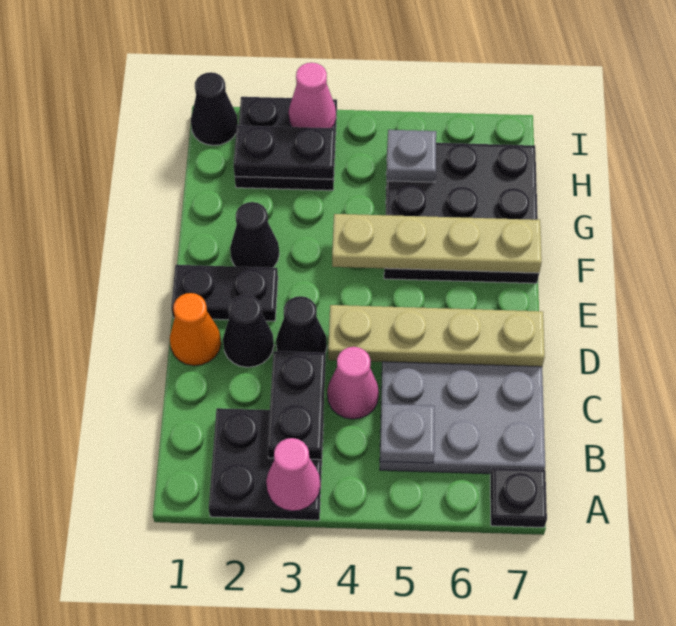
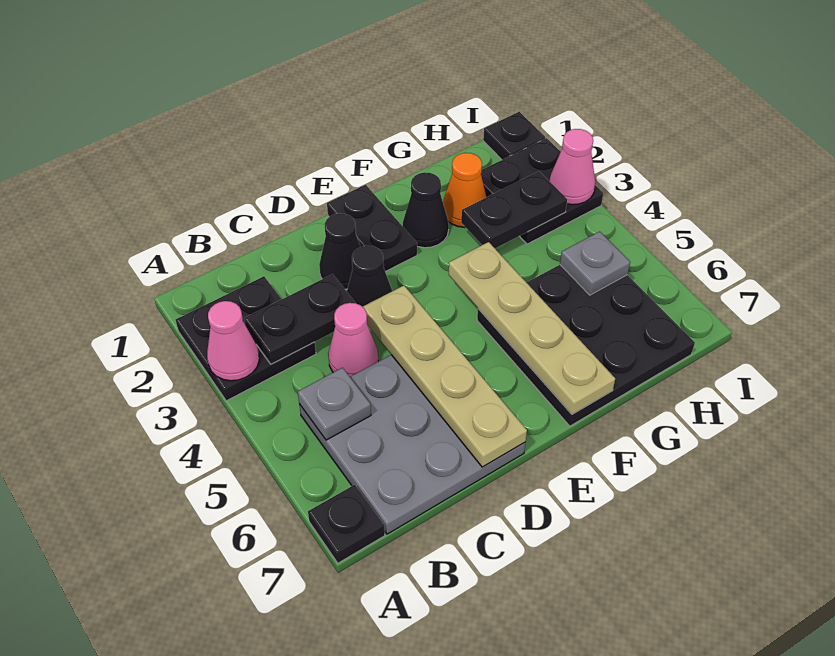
orange cone D1 level 1 -> orange cone G2 level 1
black plate H2:H3 level 2 -> black plate G3:H3 level 2
black cone I1 level 1 -> black plate I1 level 1

